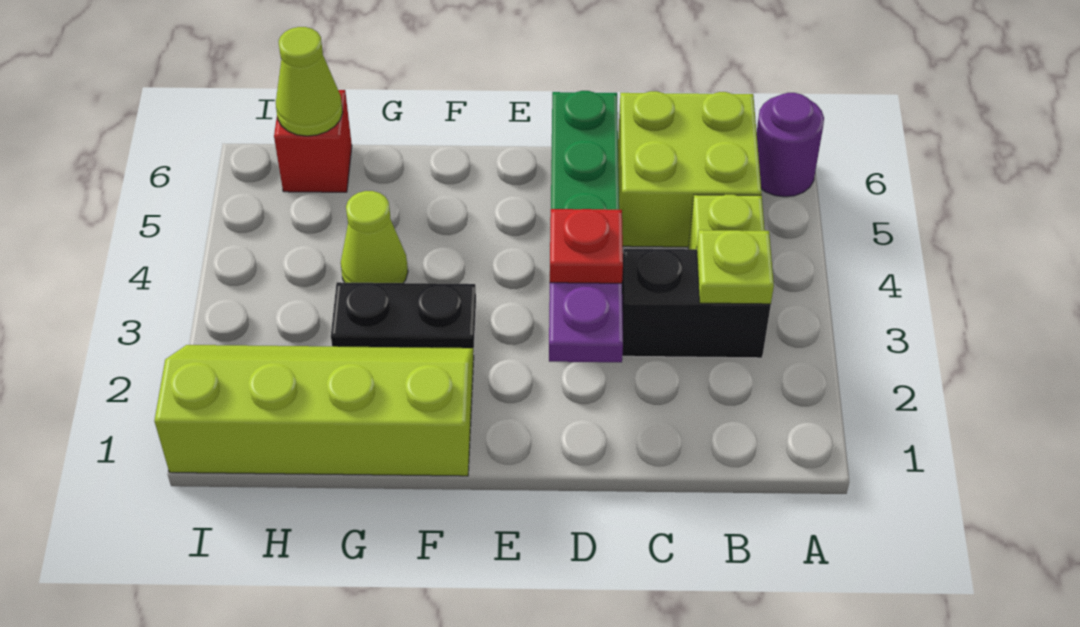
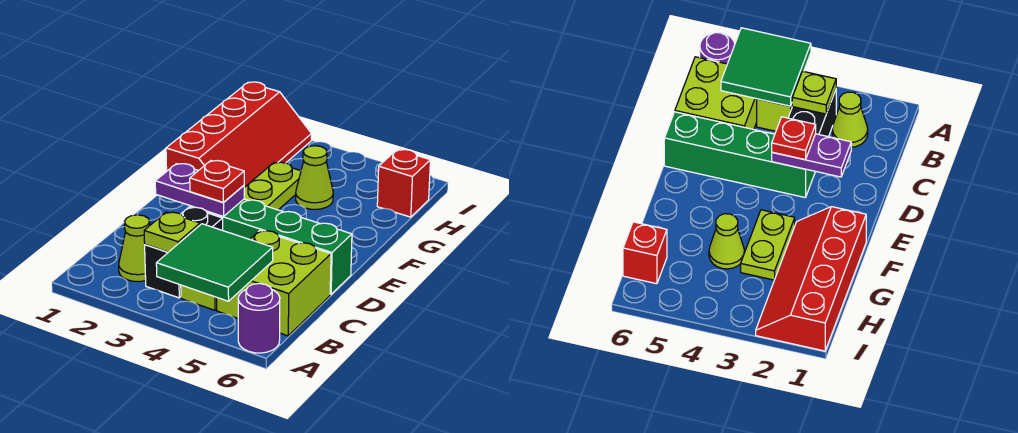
none -> green tile A4:B5 level 2
lime slope F1:I2 level 1 top 1 -> red slope F1:I2 level 1 top 1
black plate F3:G3 level 1 -> lime plate F3:G3 level 1
lime cone H6 level 2 -> lime cone B2 level 1

